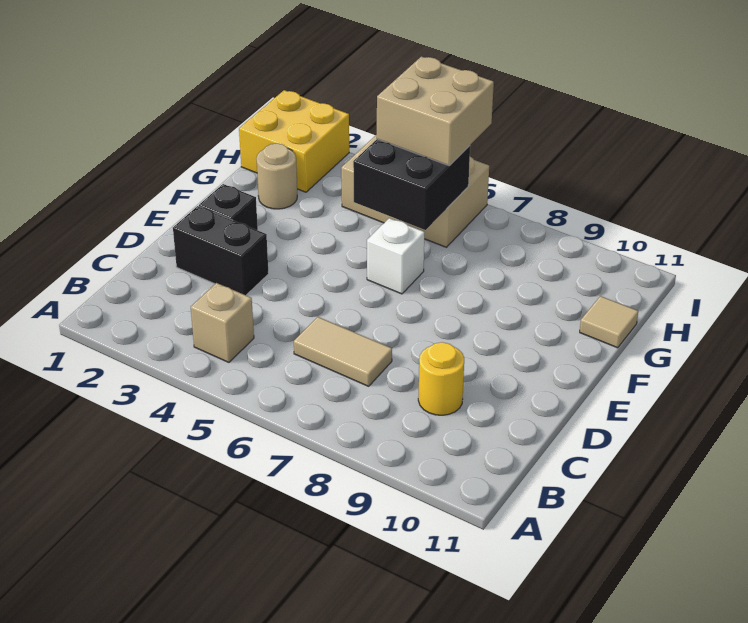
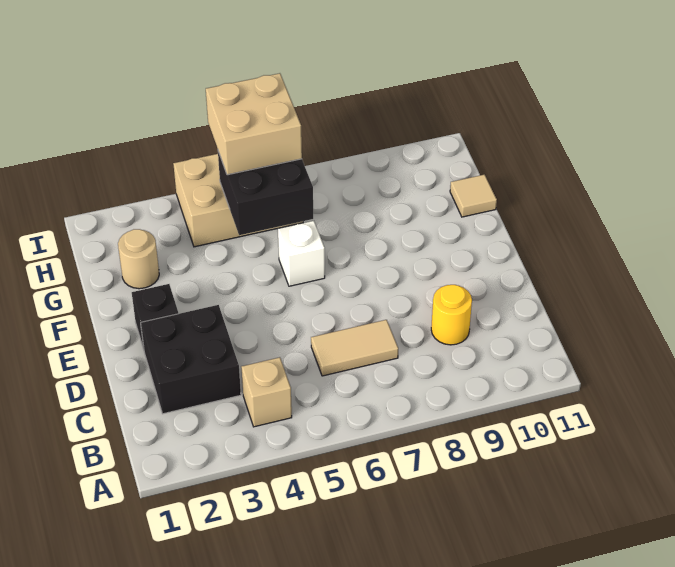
black brick D2:D3 level 1 -> black brick C2:D3 level 1
yellow brick H1:I2 level 1 -> none

